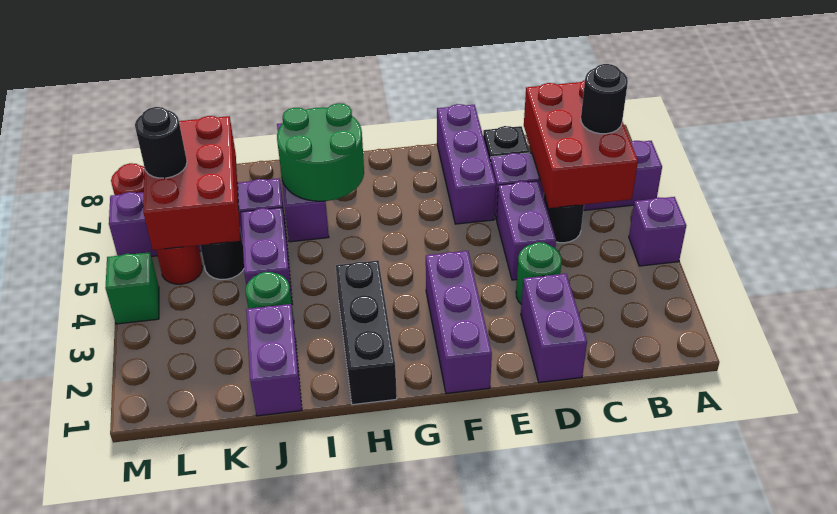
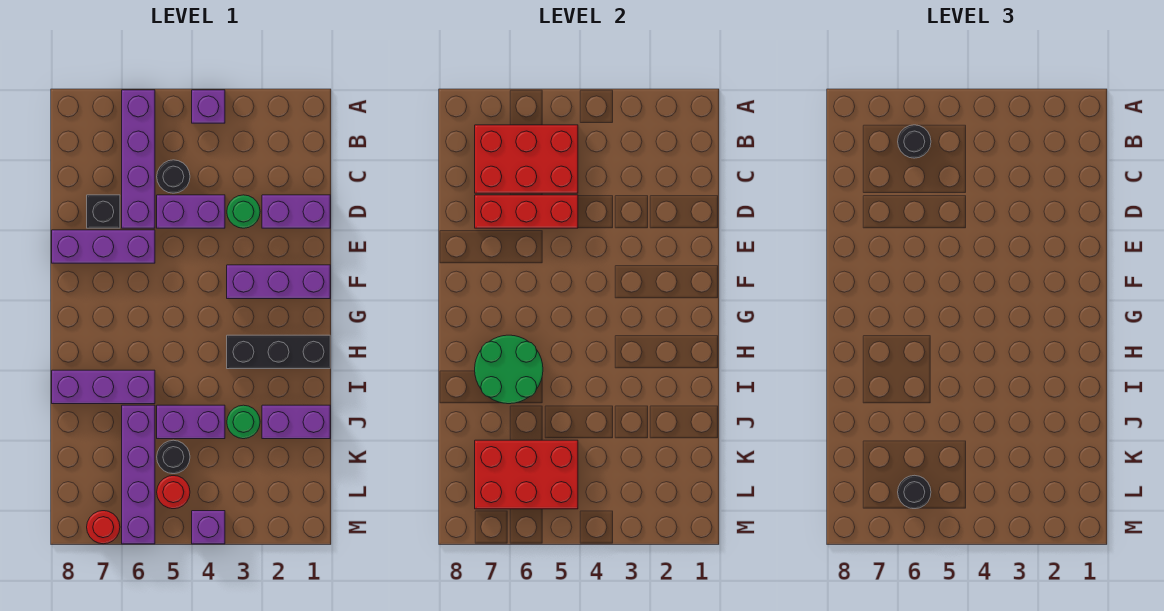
none -> red brick D5:D7 level 2
green brick M4 level 1 -> purple brick M4 level 1

